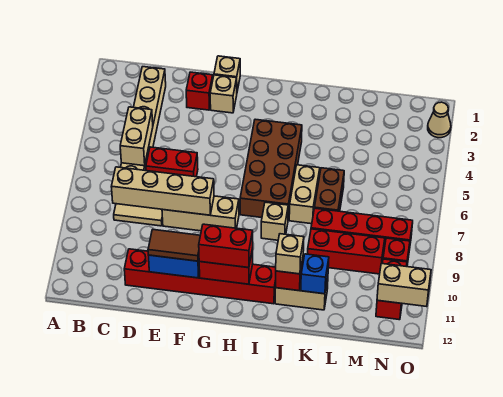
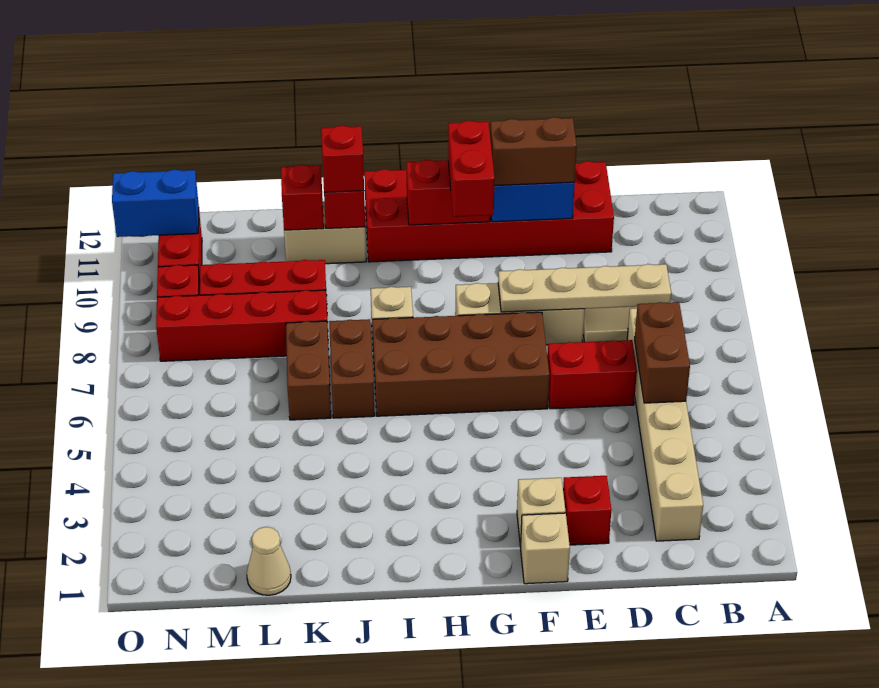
tan brick C5:C6 level 2 -> brown brick C5:C6 level 2
tan brick C8:F8 level 2 -> tan plate C8:F8 level 2
red brick D11:I11 level 1 -> red brick D11:I12 level 1
brown tile E11:F11 level 3 -> brown brick E11:F11 level 3
red brick G11:H11 level 3 -> red brick G10:G11 level 3
brown brick H4:I7 level 1 -> brown brick F6:I7 level 1
tan brick J6:J7 level 1 -> brown brick J6:J7 level 1
tan brick J11 level 3 -> red brick J11 level 3
blue brick K11 level 2 -> red brick K11 level 2
tan brick N11:O11 level 2 -> blue brick N11:O11 level 2
tan cone O2 level 1 -> tan cone L1 level 1

